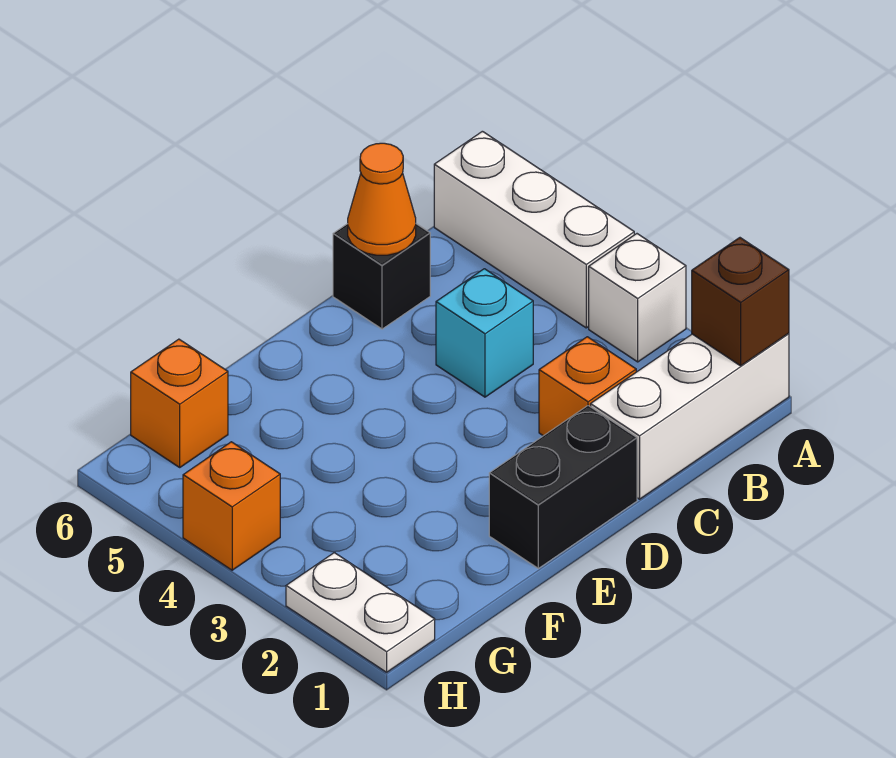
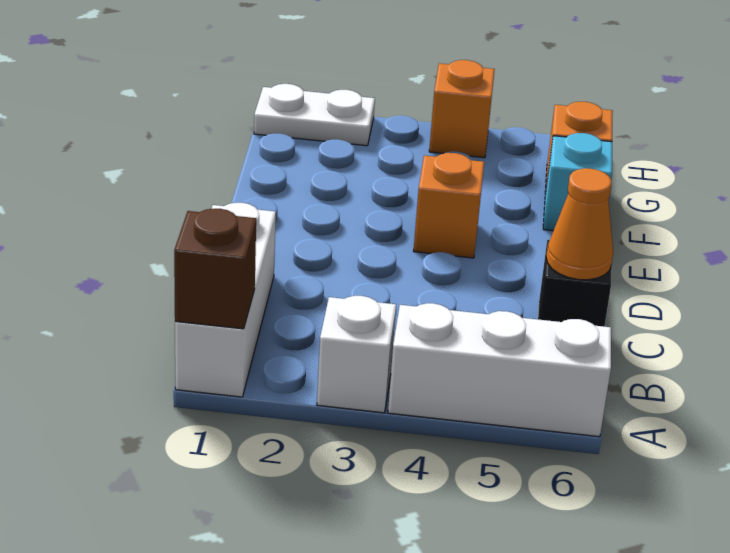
orange brick C2 level 1 -> orange brick E4 level 1
cyan brick C4 level 1 -> cyan brick F6 level 1
black brick D1:E1 level 1 -> none

